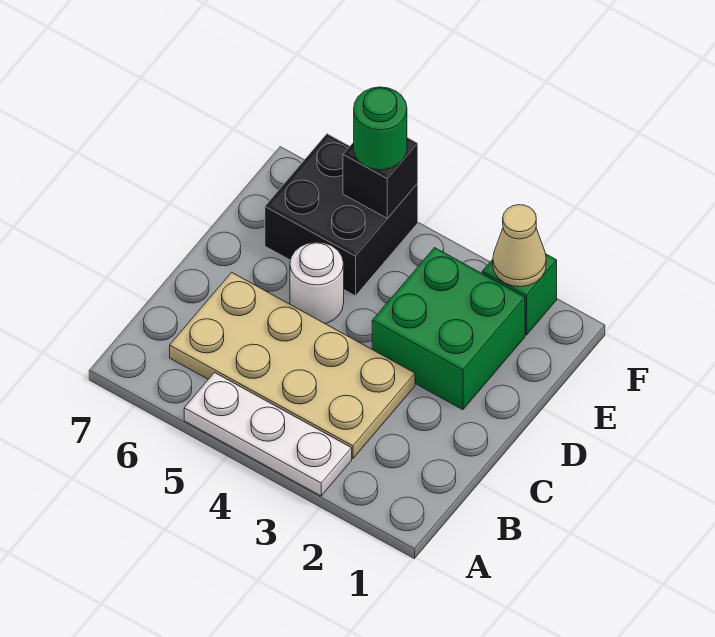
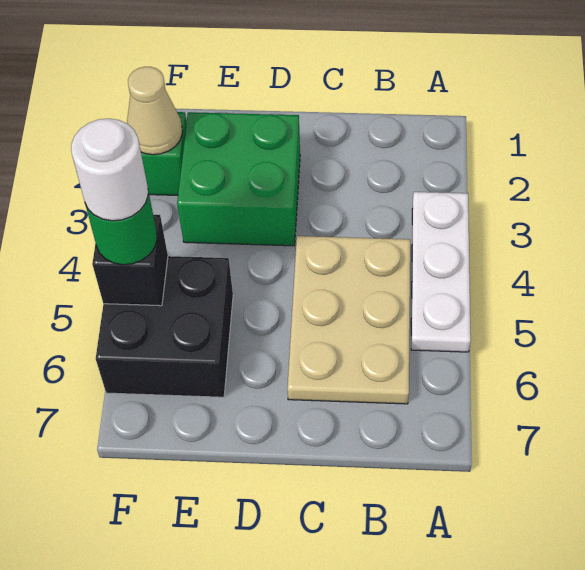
tan plate B3:C6 level 1 -> tan plate B4:C6 level 1
white round brick D5 level 1 -> white round brick F5 level 4

